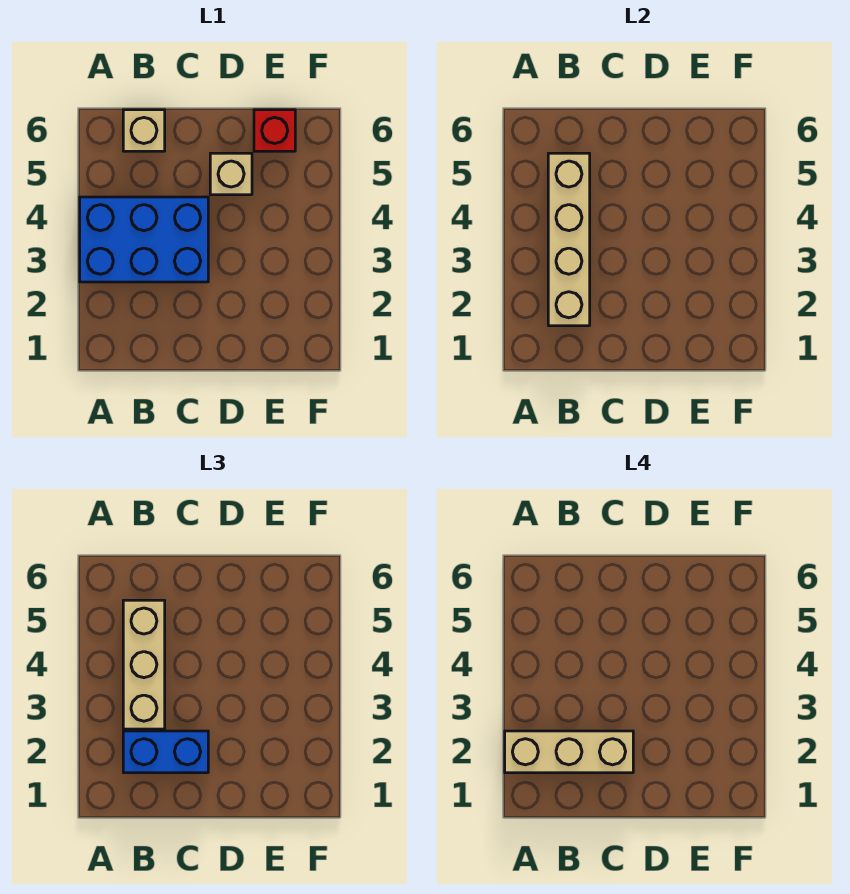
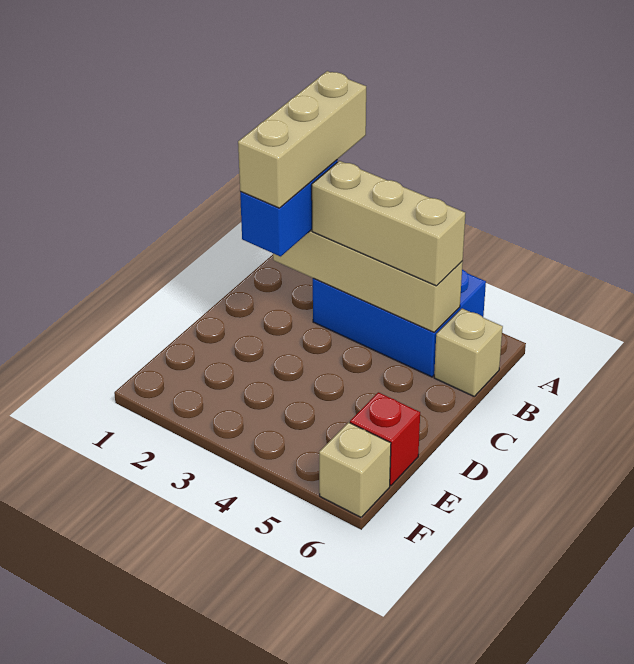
blue brick A3:C4 level 1 -> blue brick A3:B5 level 1
tan brick D5 level 1 -> tan brick F6 level 1

